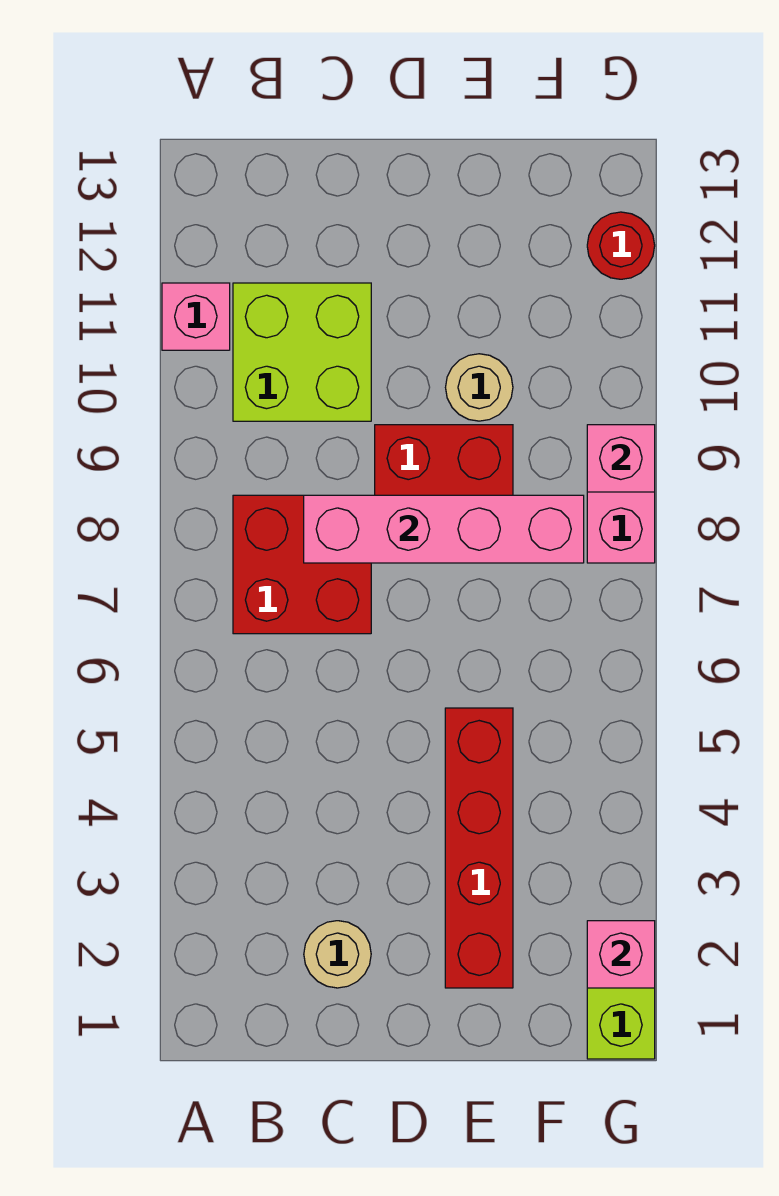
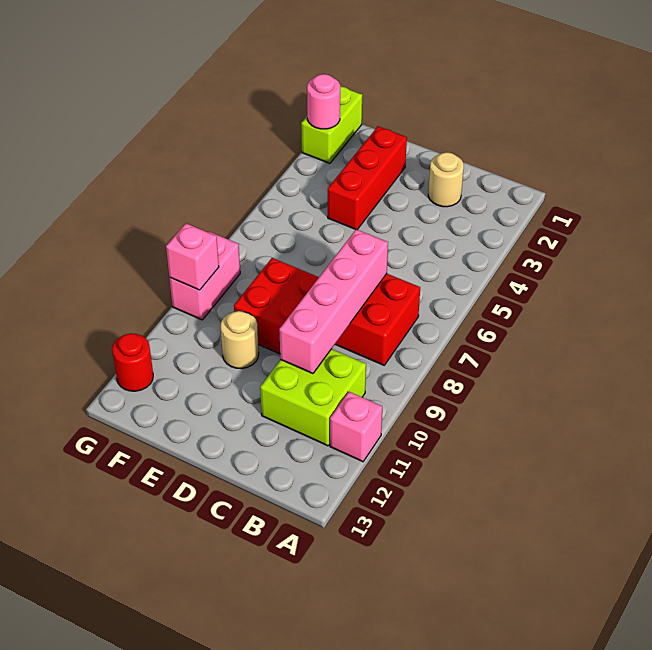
pink brick C8:F8 level 2 -> pink brick C7:C10 level 2
red brick E2:E5 level 1 -> red brick E2:E4 level 1
pink brick G2 level 2 -> pink round brick G2 level 2

